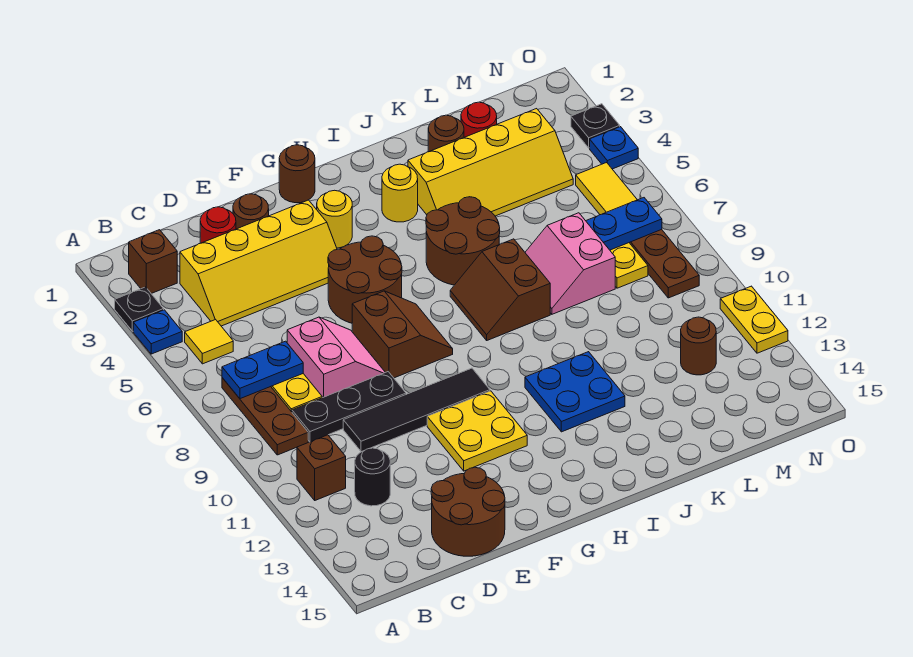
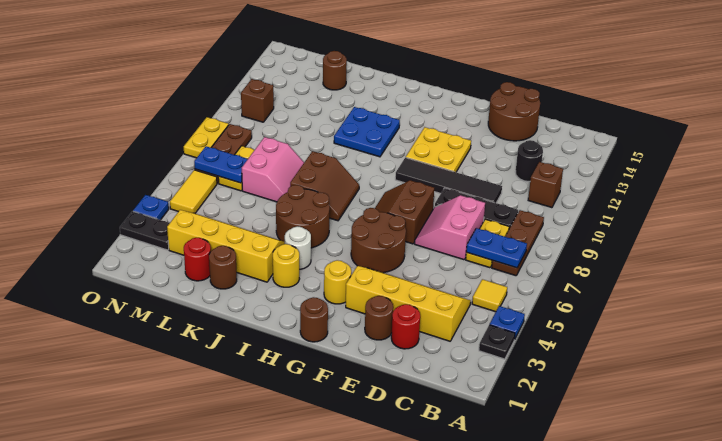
brown brick B2 level 1 -> brown brick N11 level 1
none -> white round brick I4 level 1
brown round brick M12 level 1 -> brown round brick L14 level 1
black plate O3 level 1 -> black plate N3:O3 level 1
yellow plate O11:O12 level 1 -> yellow plate O8:O9 level 1

